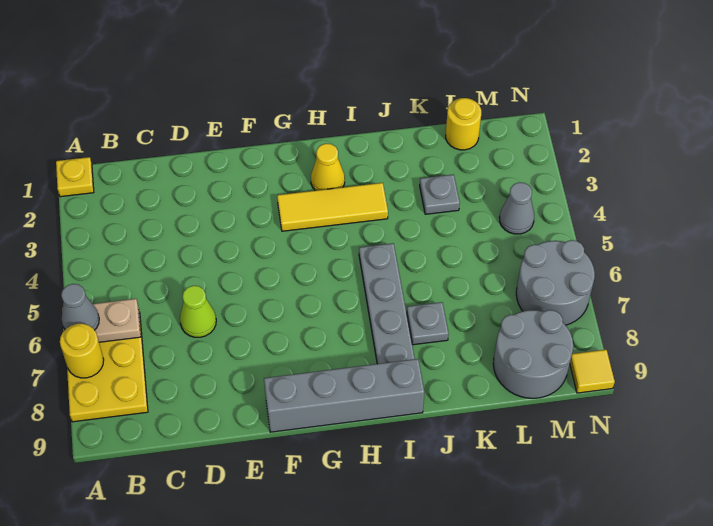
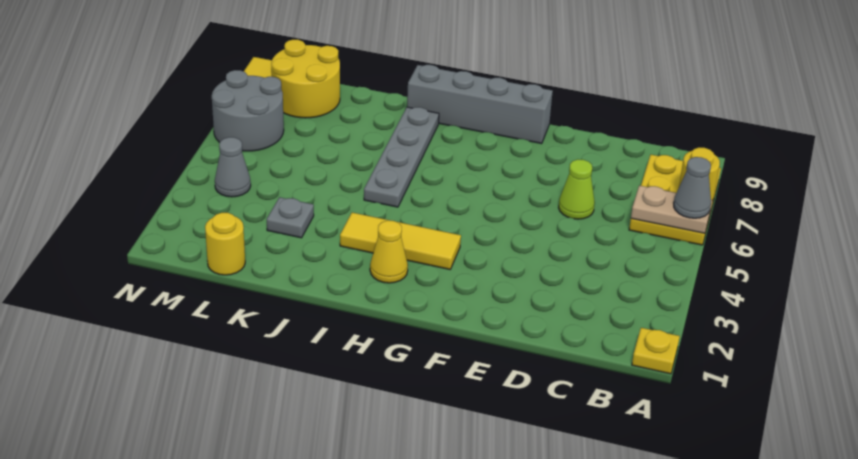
grey plate J7 level 1 -> none
grey round brick L8:M9 level 1 -> yellow round brick L8:M9 level 1

